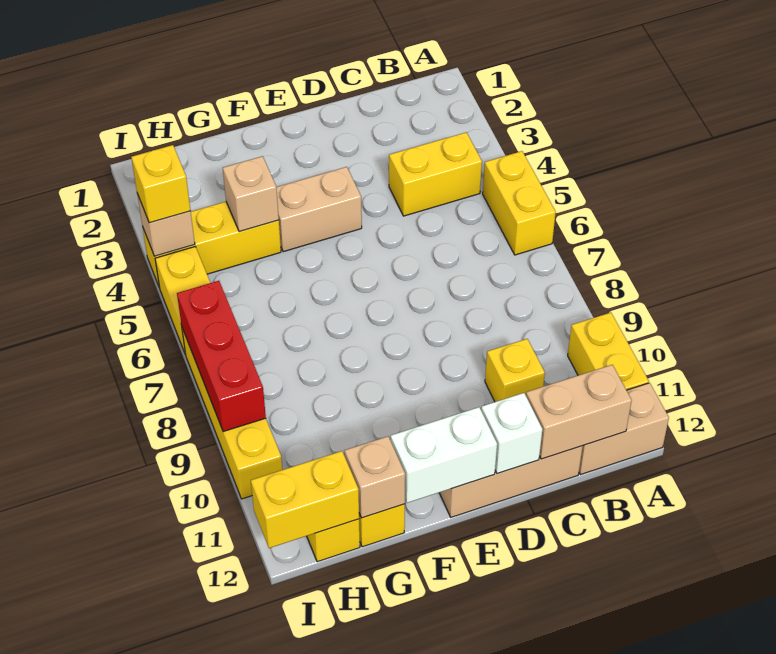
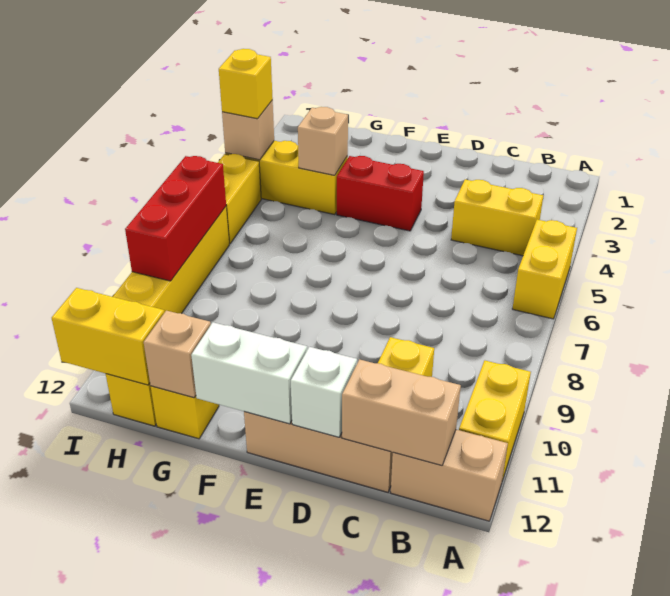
tan brick E4:F4 level 1 -> red brick E4:F4 level 1

